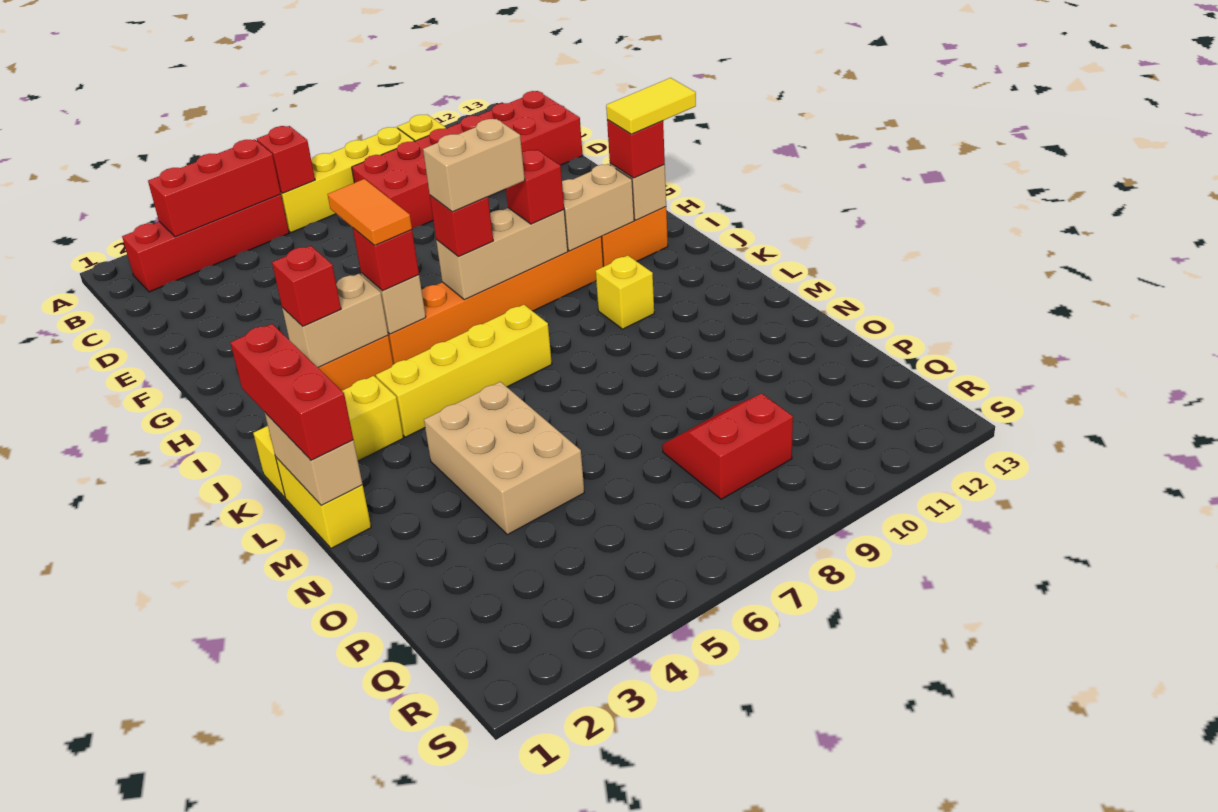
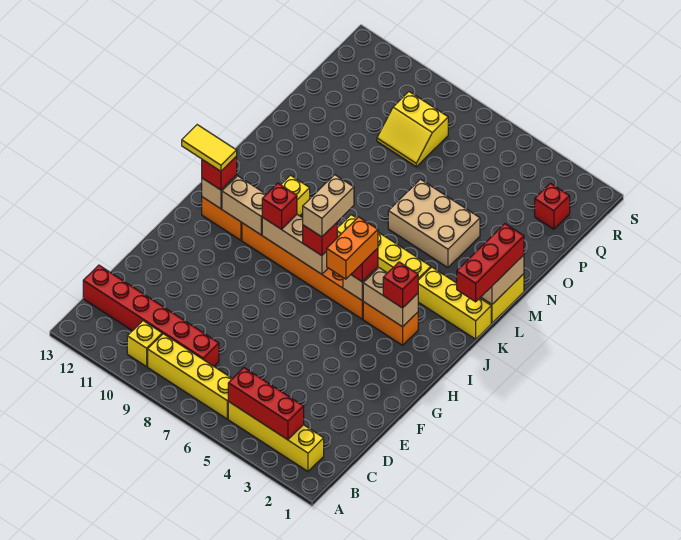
red brick B2:B5 level 1 -> yellow brick B2:B5 level 1
red brick B6 level 2 -> red brick Q2 level 1
red brick C8:D13 level 1 -> red brick C8:C13 level 1
orange tile H5:I5 level 4 -> orange brick H5:I5 level 4
tan brick I7:I8 level 4 -> tan brick I7:J7 level 4
tan brick M4:O5 level 1 -> tan brick M4:N6 level 1
red slope P8:Q9 level 1 top Q -> yellow slope P8:Q9 level 1 top Q

